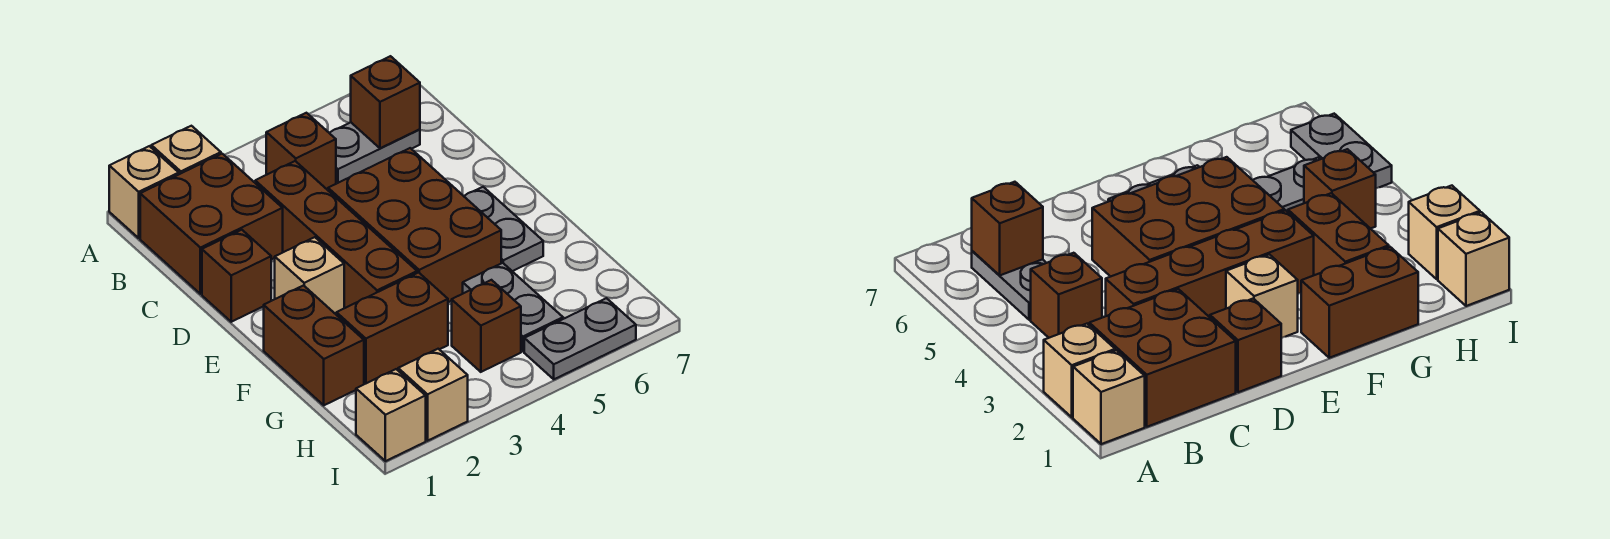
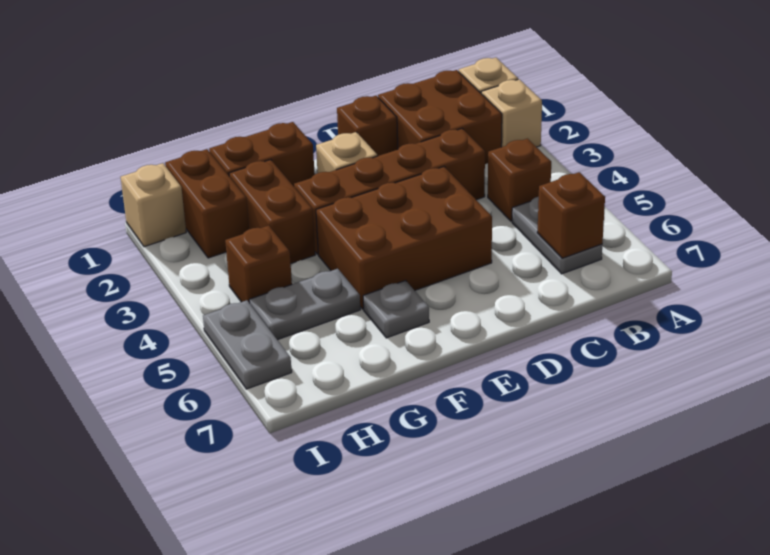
grey plate E6:F6 level 1 -> grey plate F6 level 1
none -> brown brick H1:H2 level 1
tan brick I2 level 1 -> none

